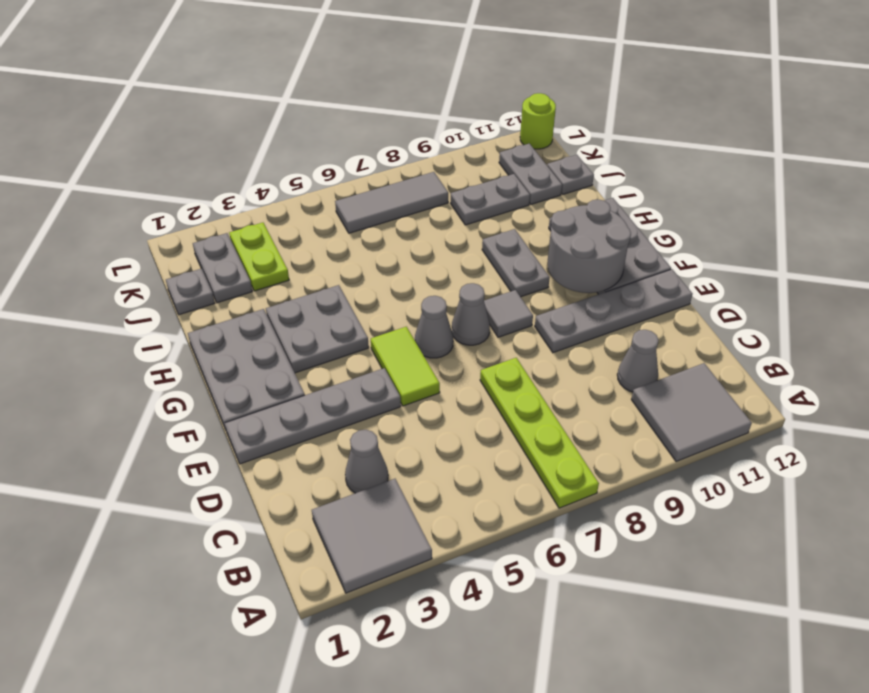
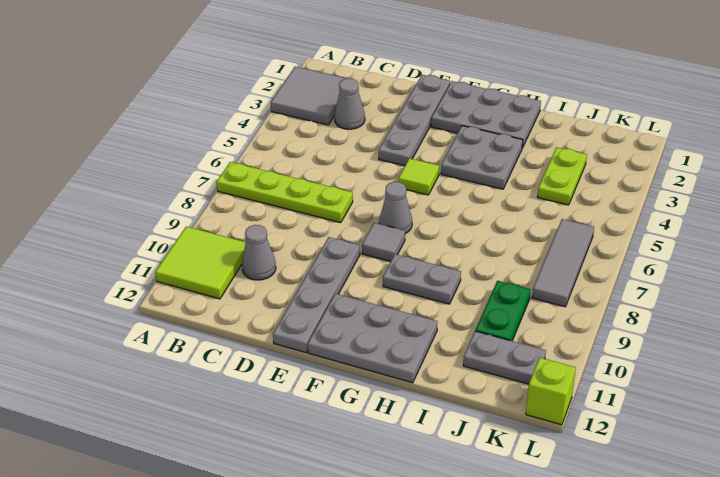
grey tile A10:B11 level 1 -> lime tile A10:B11 level 1
lime tile E5:F5 level 1 -> lime tile F5 level 1
grey cone F6 level 1 -> none
grey round brick F10:G11 level 2 -> none
grey plate J1 level 1 -> none
grey plate J2:K2 level 1 -> none
lime plate J3:K3 level 1 -> lime plate J3:J4 level 1
grey plate J9:J10 level 1 -> green plate J9:J10 level 1
grey plate J12 level 1 -> none
lime round brick L12 level 1 -> lime brick L12 level 1

